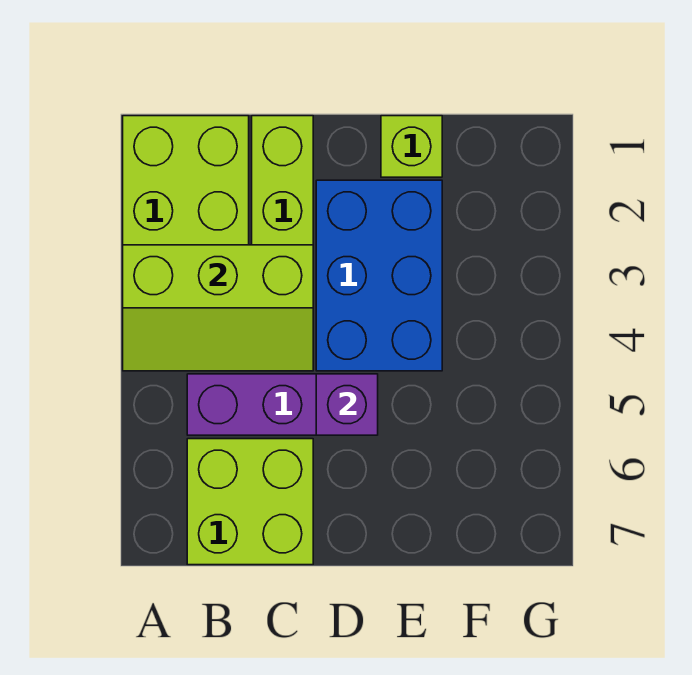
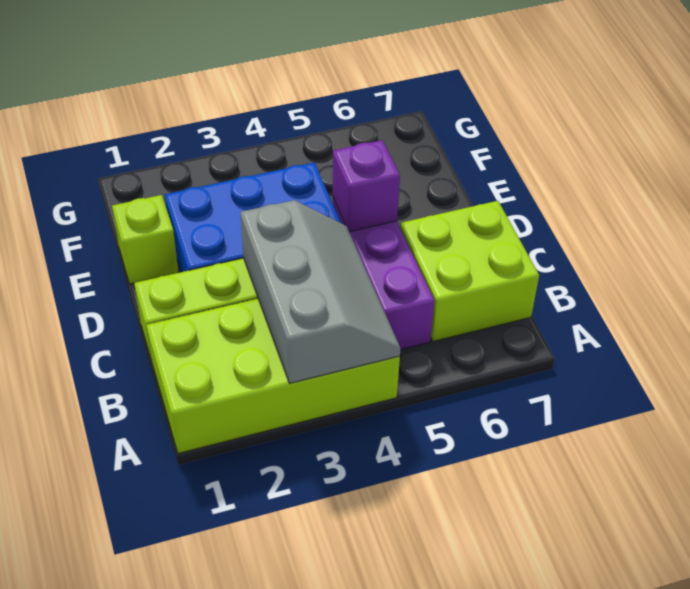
lime slope A3:C4 level 2 top 3 -> grey slope A3:C4 level 2 top 3

